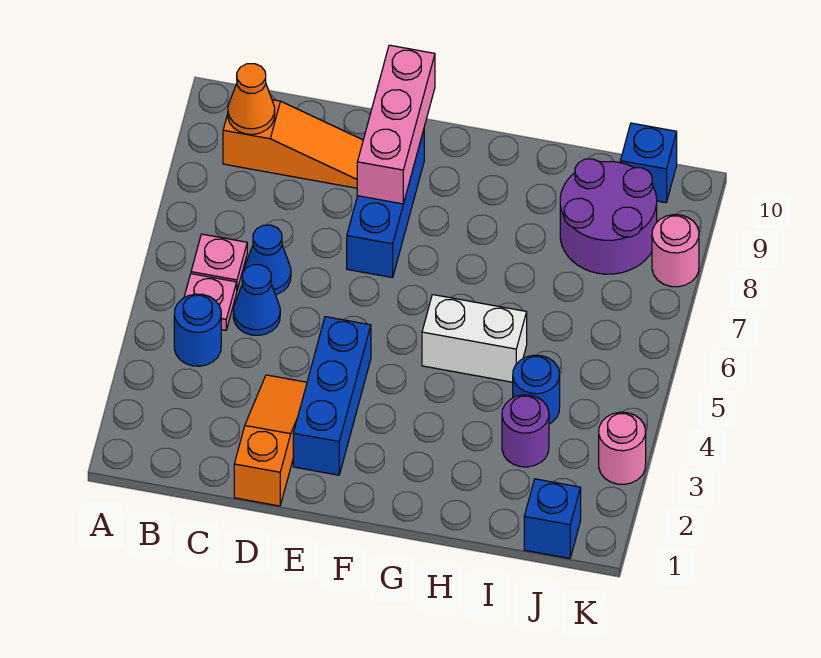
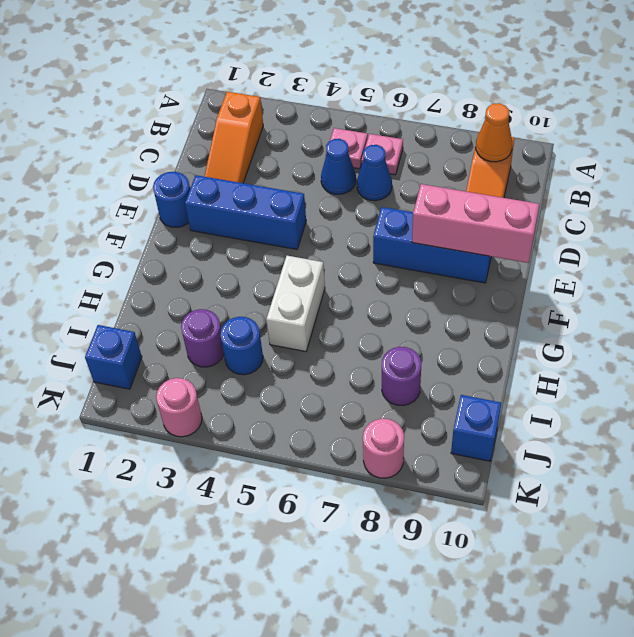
blue round brick B4 level 1 -> blue round brick E1 level 1
orange slope D1:D3 level 1 top 1 -> orange slope B2:D2 level 1 top B
purple round brick I8:J9 level 1 -> purple round brick I8 level 1

